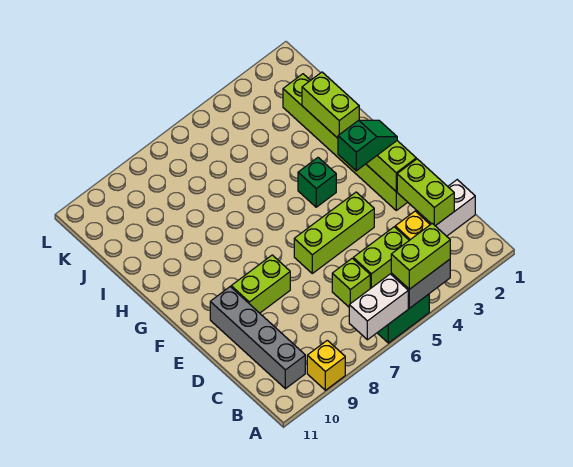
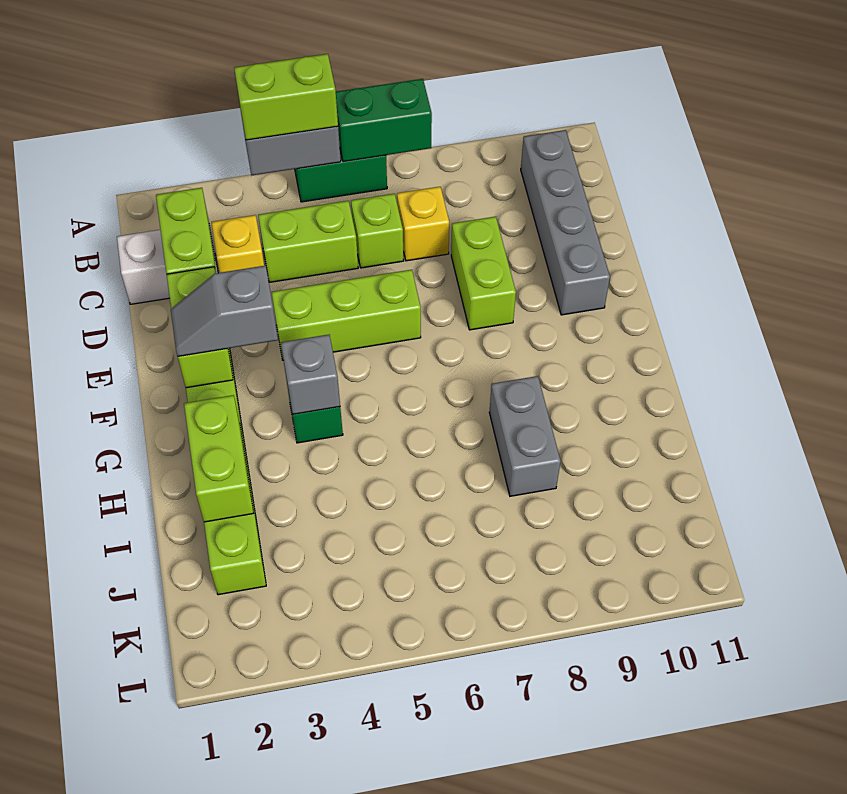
white brick A6:A7 level 2 -> green brick A6:A7 level 2
yellow brick A9 level 1 -> yellow brick C7 level 1
lime brick E8:E9 level 1 -> lime brick D8:E8 level 1
green slope F2:F3 level 3 top 3 -> grey slope F2:F3 level 3 top 3
none -> grey brick G4 level 2
none -> grey brick H8:I8 level 1

